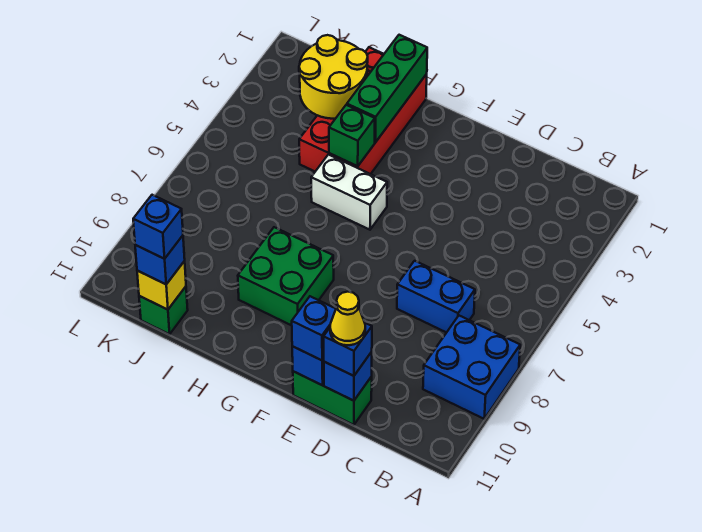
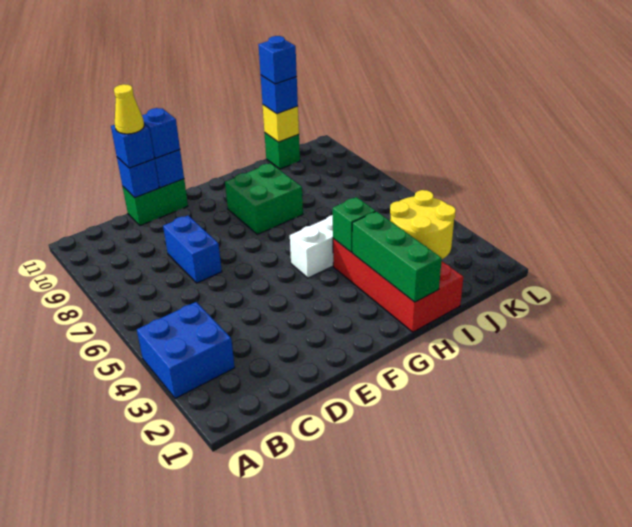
blue brick A8:B9 level 1 -> blue brick A3:B4 level 1
blue brick C7:D7 level 1 -> blue brick D7:D8 level 1

